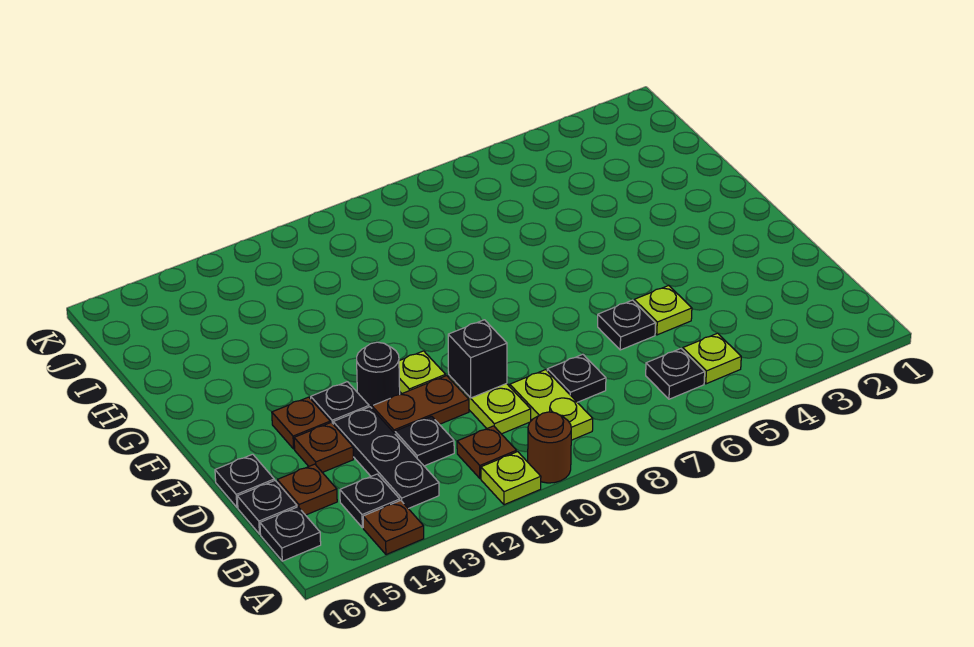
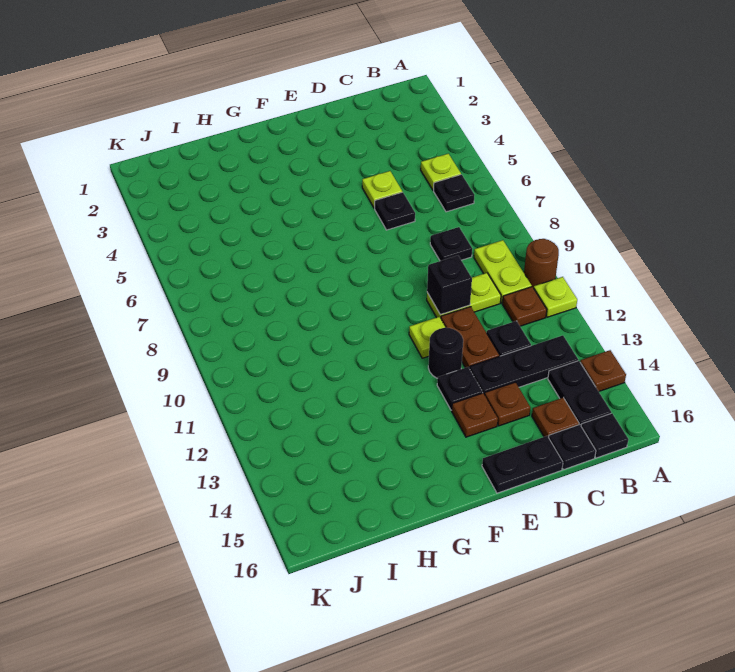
lime plate B9:C9 level 1 -> lime plate B9:B10 level 1
black plate B14 level 1 -> black plate B14:B15 level 1
black plate D16 level 1 -> black plate D16:E16 level 1

